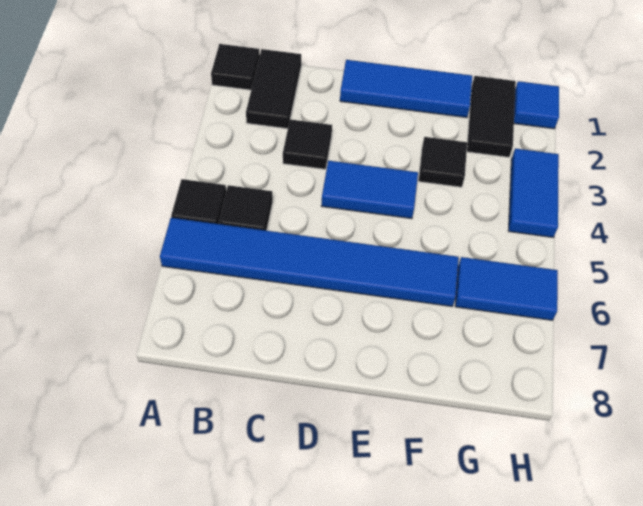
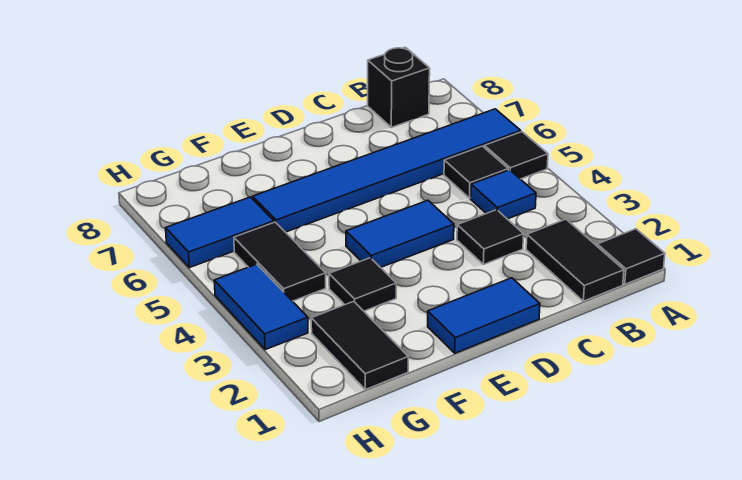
none -> black brick B8 level 1
blue tile D1:F1 level 1 -> blue tile D1:E1 level 1
none -> black tile G4:G5 level 1
blue tile H1 level 1 -> blue tile B4 level 1

